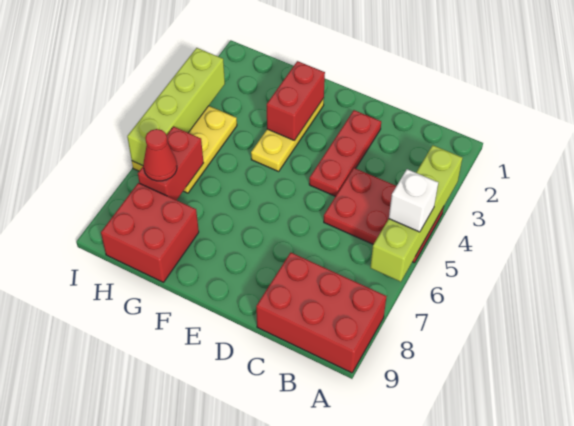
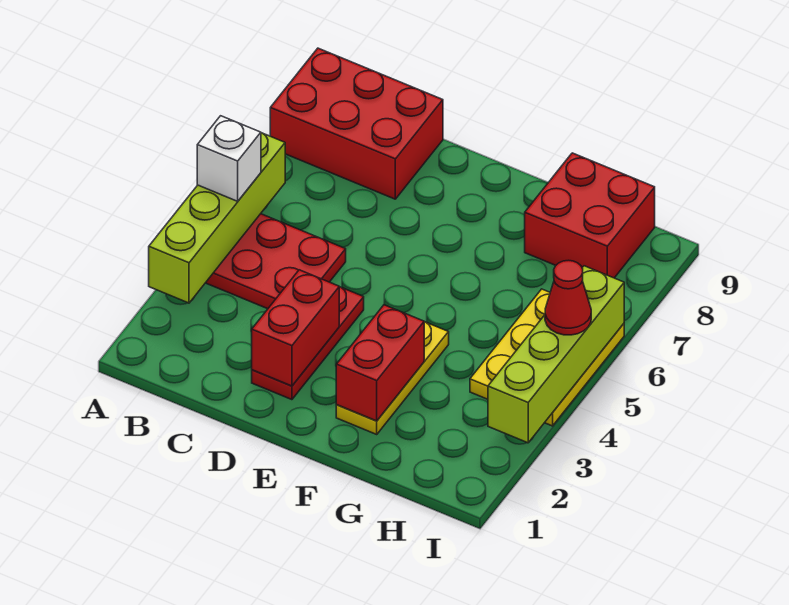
red brick H6:H7 level 2 -> red brick D2:D3 level 2
red cone H7 level 3 -> red cone I5 level 3

